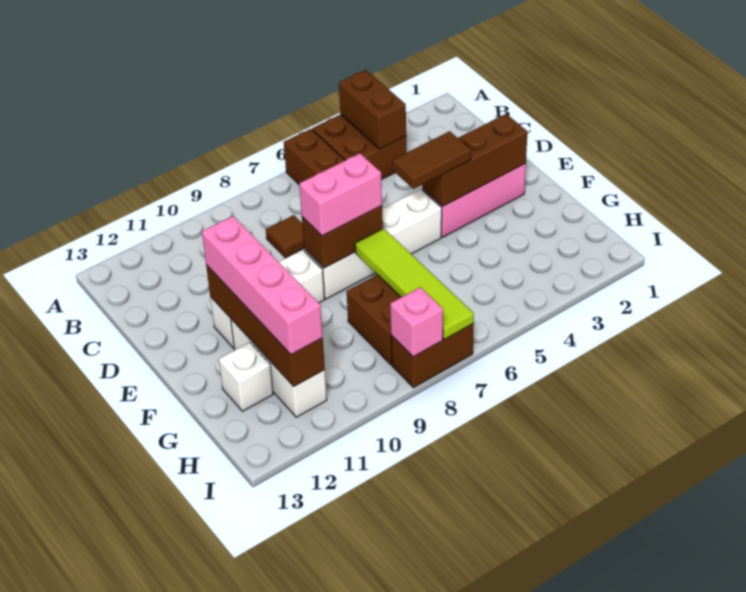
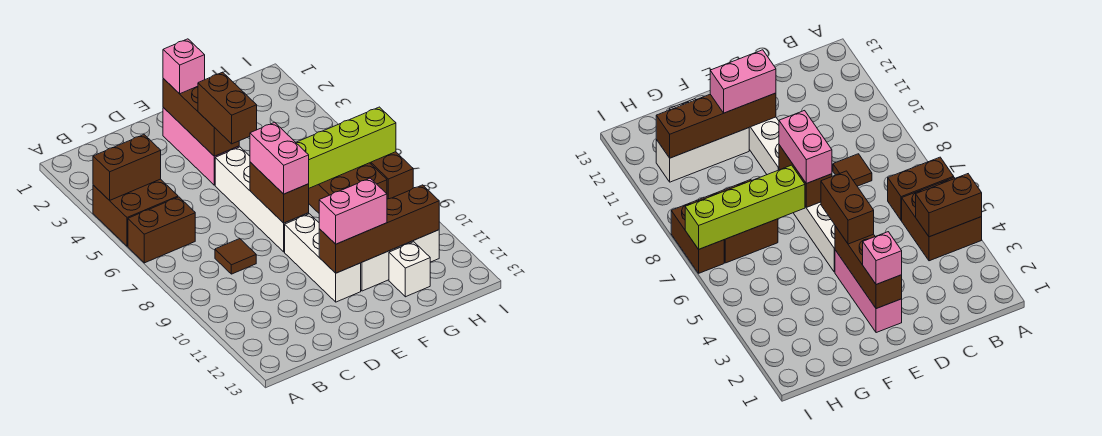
brown tile E4:E5 level 3 -> brown brick E4:E5 level 3
pink brick E11:H11 level 3 -> pink brick E11:F11 level 3
lime tile F7:I7 level 2 -> lime brick F7:I7 level 2
pink brick I8 level 2 -> pink brick E2 level 3

